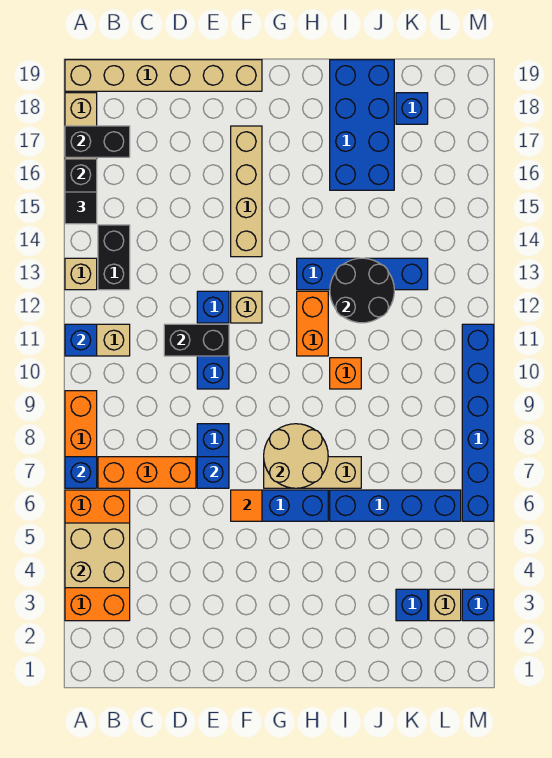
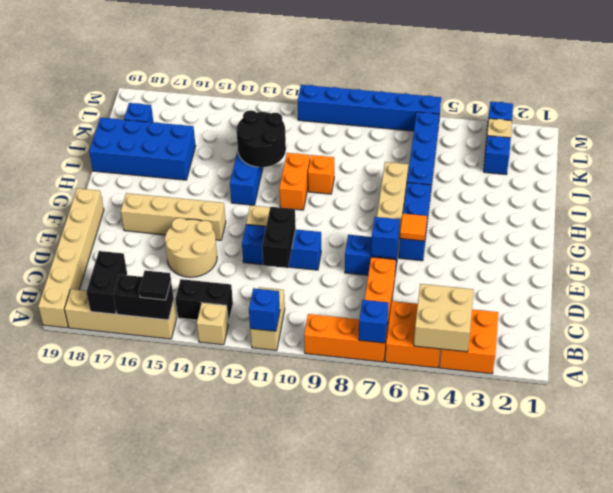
tan round brick G7:H8 level 2 -> tan round brick D14:E15 level 1
orange brick H11:H12 level 1 -> orange brick H11:I11 level 1

